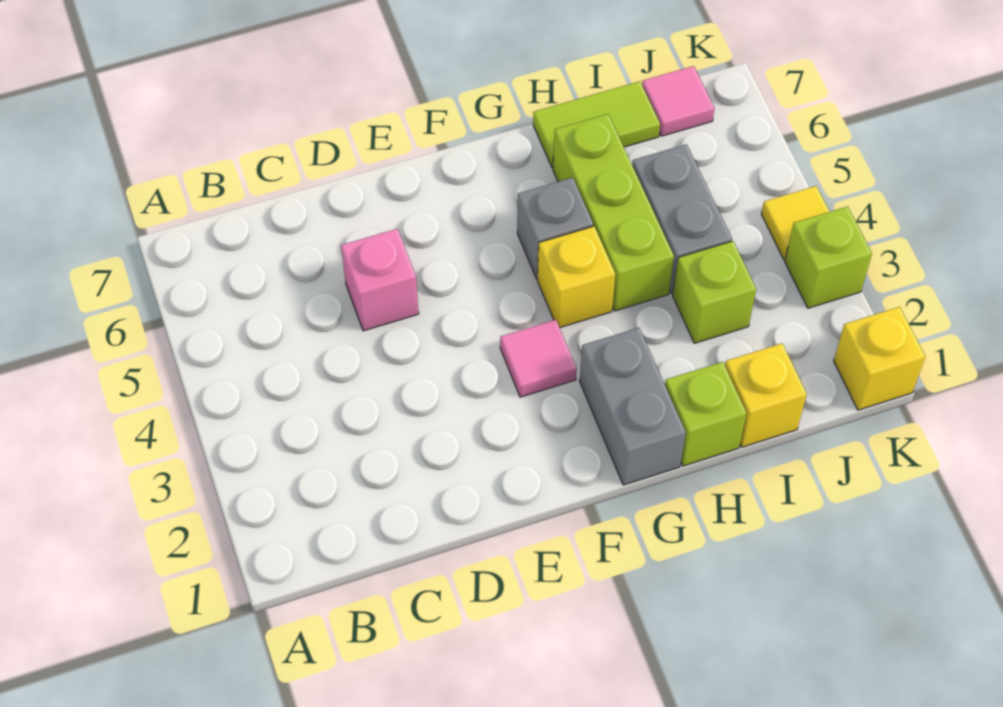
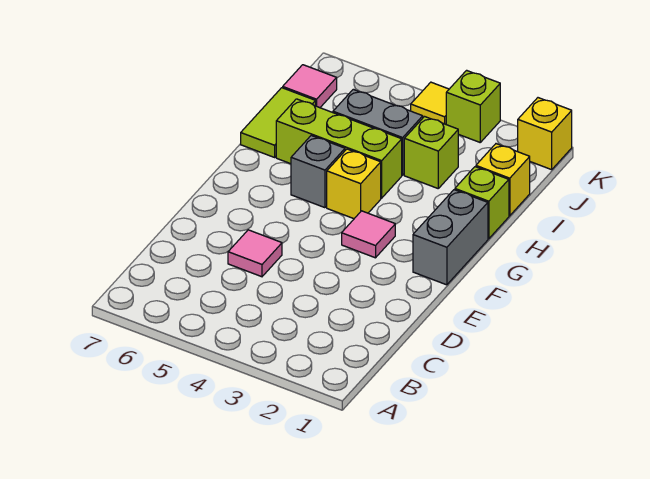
pink brick D5 level 1 -> pink tile D5 level 1
grey brick G1:G2 level 1 -> grey brick F1:G1 level 1

